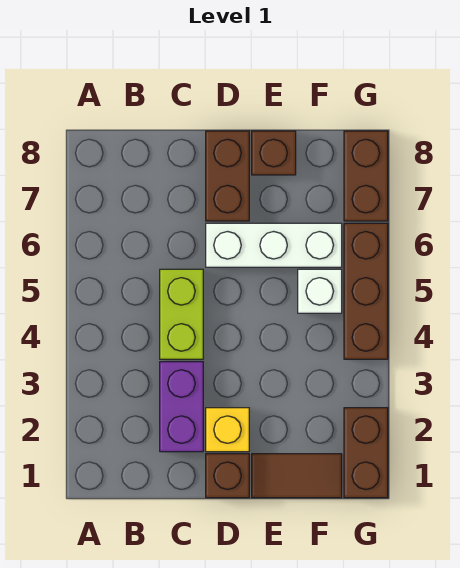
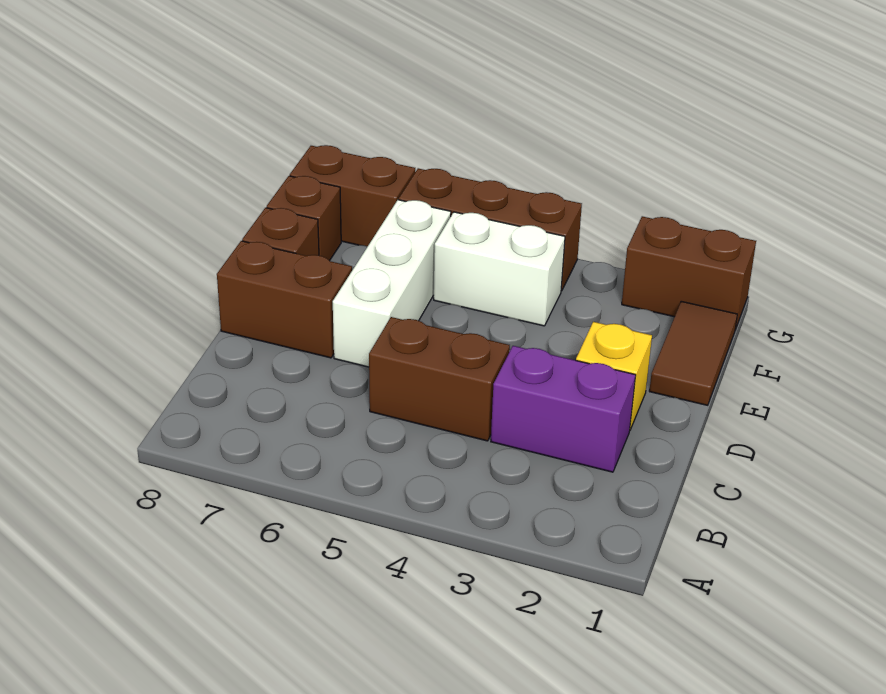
lime brick C4:C5 level 1 -> brown brick C4:C5 level 1
brown brick D1 level 1 -> brown brick F8 level 1
white brick F5 level 1 -> white brick F4:F5 level 1

